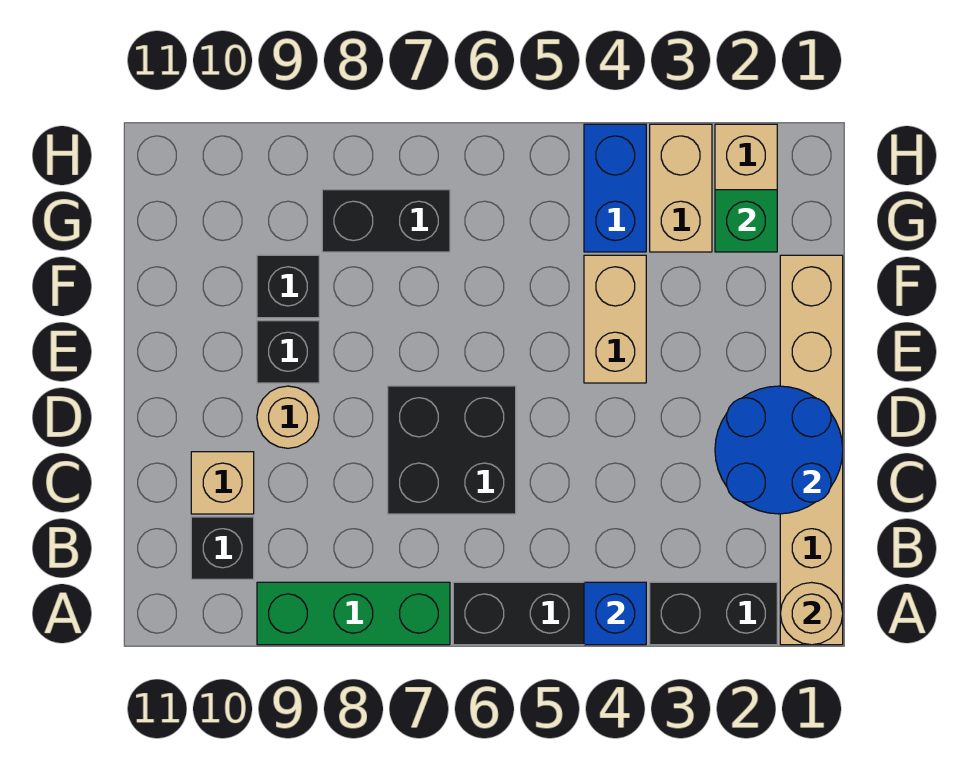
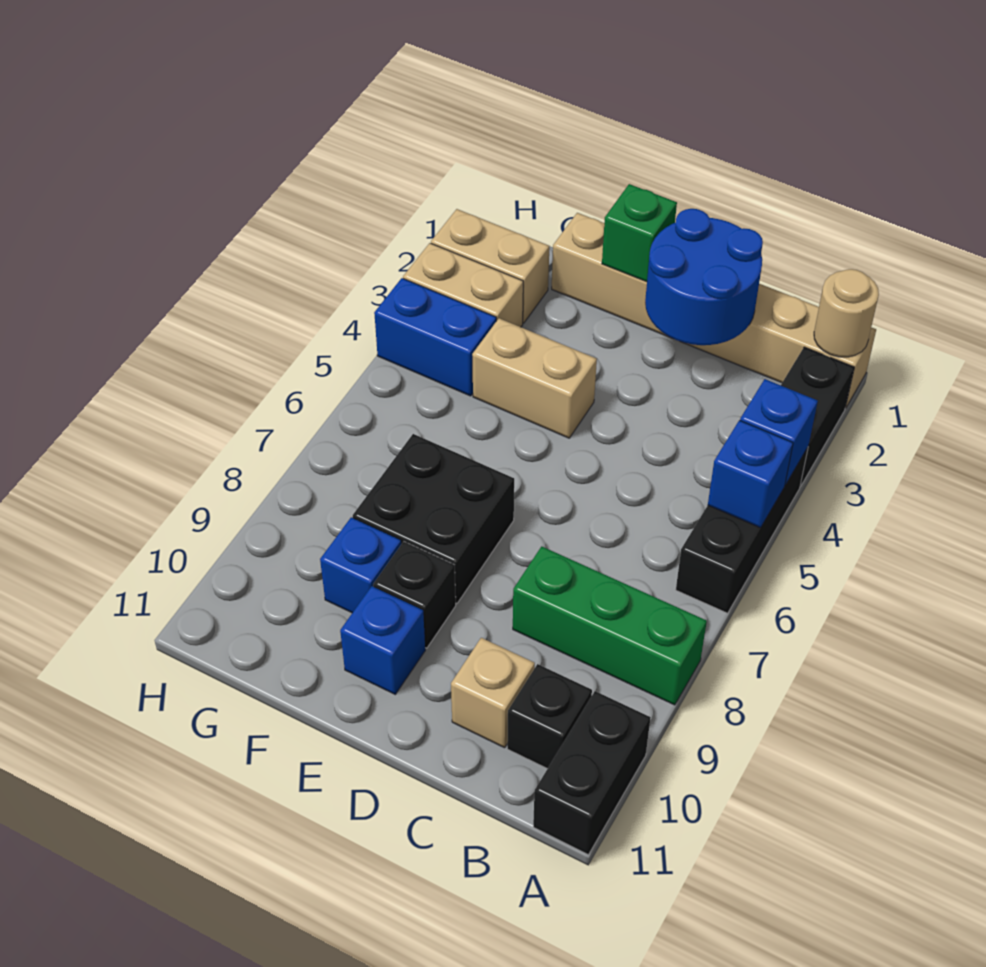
none -> blue brick A5 level 2
green brick A7:A9 level 1 -> green brick A8:C8 level 1
black brick C6:D7 level 1 -> black brick E7:F8 level 1
tan round brick D9 level 1 -> none
none -> blue brick E10 level 1
black brick F9 level 1 -> blue brick F9 level 1
green brick G2 level 2 -> green brick E1 level 2
black brick G7:G8 level 1 -> black brick A10:A11 level 1

